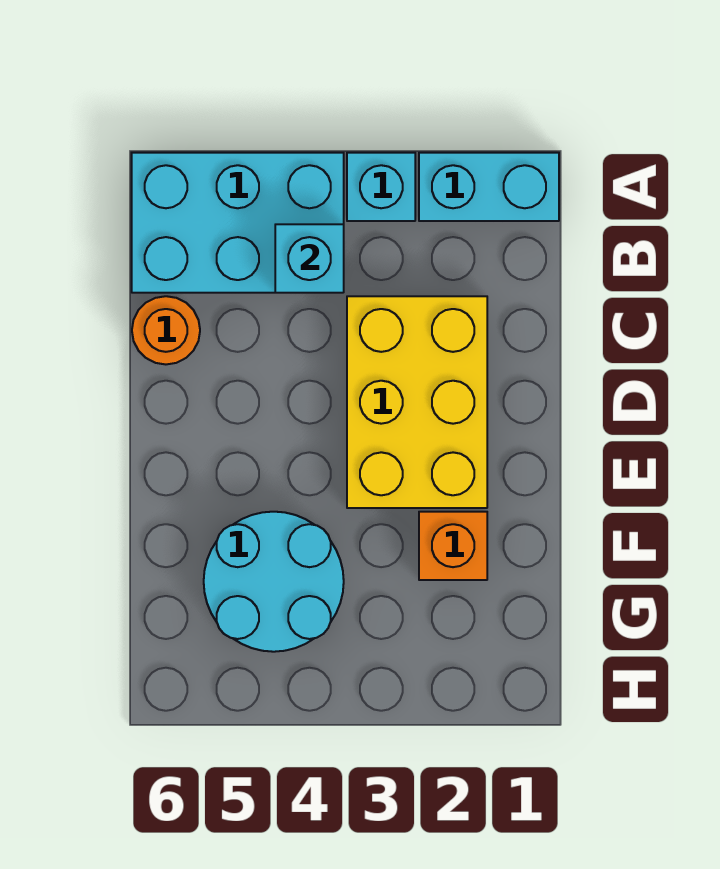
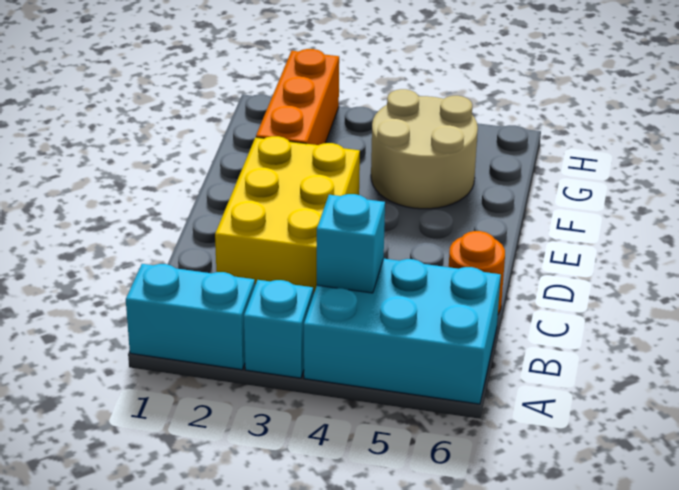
orange brick F2 level 1 -> orange brick F2:H2 level 1
cyan round brick F4:G5 level 1 -> tan round brick F4:G5 level 1

